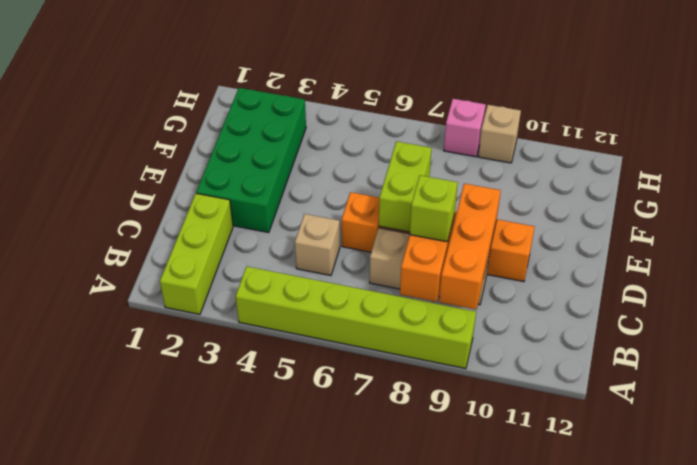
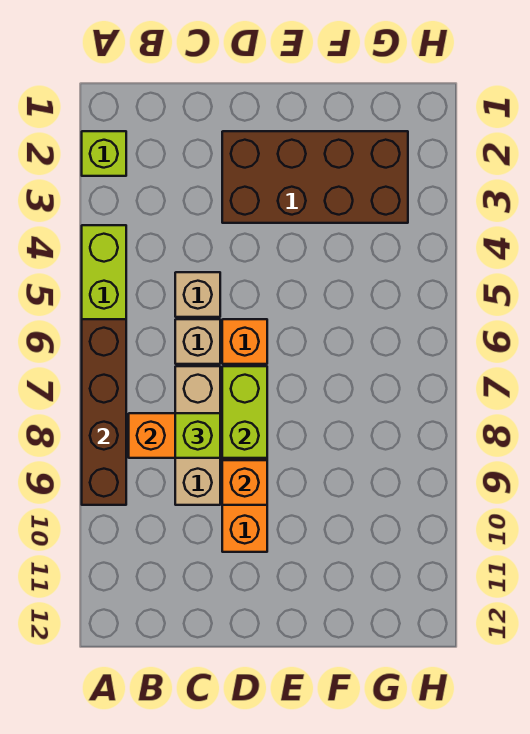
lime brick A2:C2 level 1 -> lime brick A2 level 1
none -> brown brick A6:A9 level 2
orange brick B9:D9 level 2 -> orange brick D9 level 2
green brick D2:G3 level 1 -> brown brick D2:G3 level 1
lime brick D7:E7 level 2 -> lime brick D7:D8 level 2
pink brick H8 level 1 -> none
tan brick H9 level 1 -> tan brick C6 level 1

